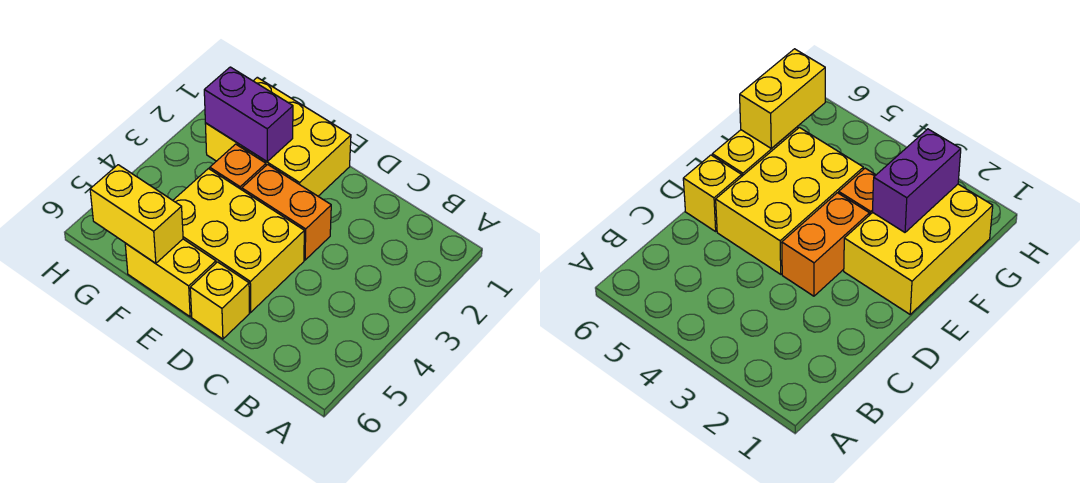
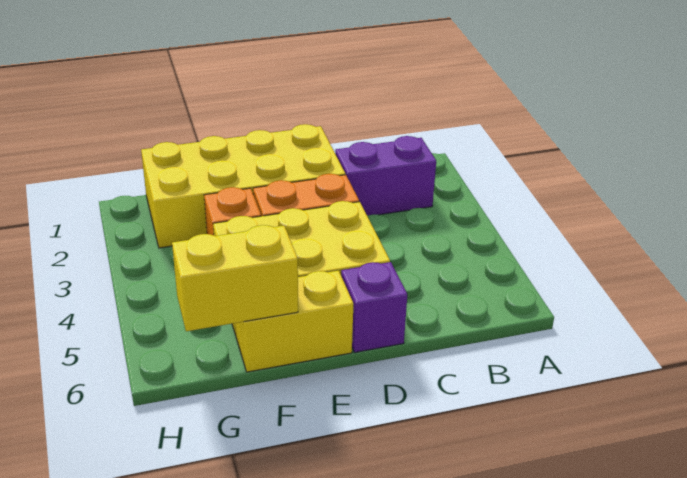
yellow brick D6 level 1 -> purple brick D6 level 1
yellow brick E1:G2 level 1 -> yellow brick D1:G2 level 1
purple brick F2:G2 level 2 -> purple brick B2:C2 level 1

